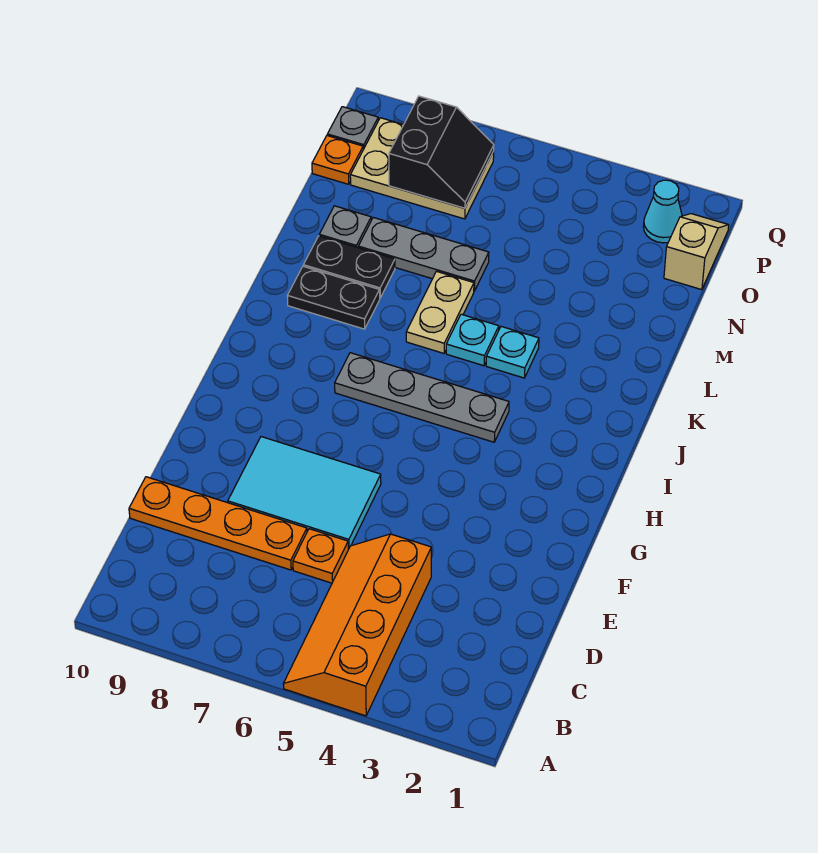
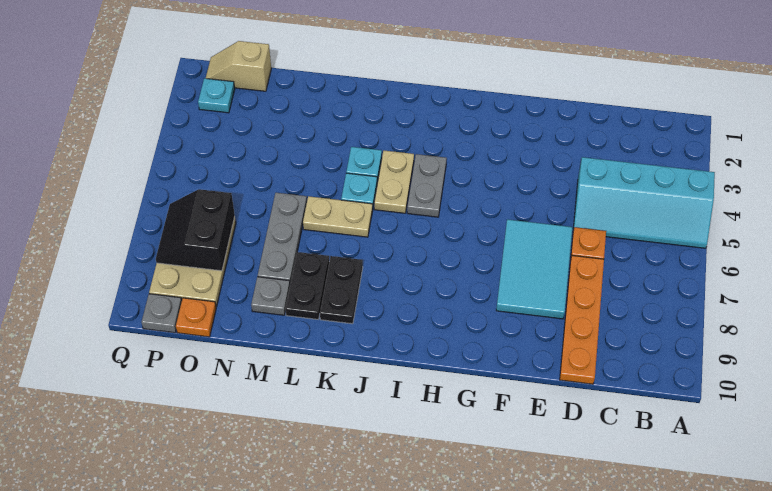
orange slope A4:D5 level 1 top 4 -> cyan slope A4:D5 level 1 top 4
grey plate I4:I7 level 1 -> grey plate I4:I5 level 1
none -> tan plate J4:J5 level 1
black slope O7:P8 level 2 top 8 -> black slope O7:P8 level 2 top O
cyan cone P2 level 1 -> cyan plate P2 level 1

